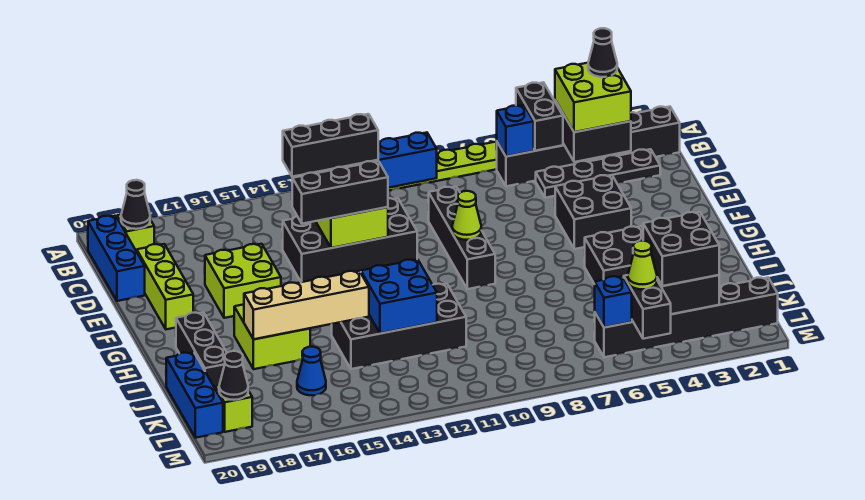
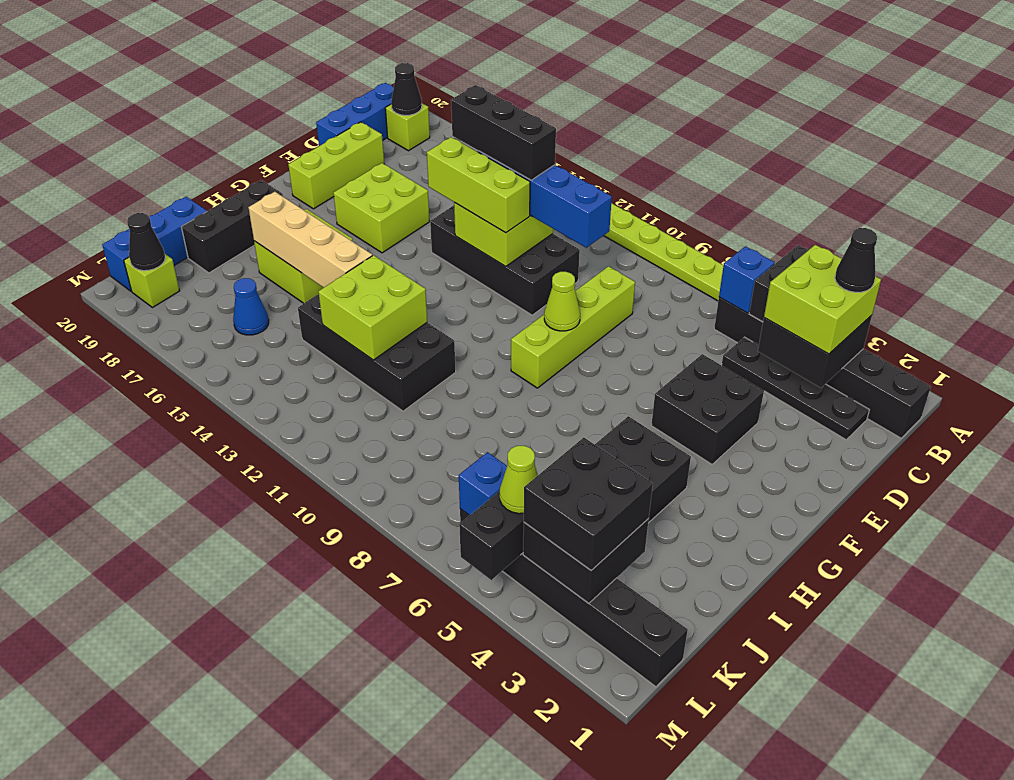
black brick D9:G9 level 1 -> lime brick D9:G9 level 1
black brick E12:E14 level 3 -> lime brick E12:E14 level 3
blue brick I12:J13 level 2 -> lime brick I12:J13 level 2

